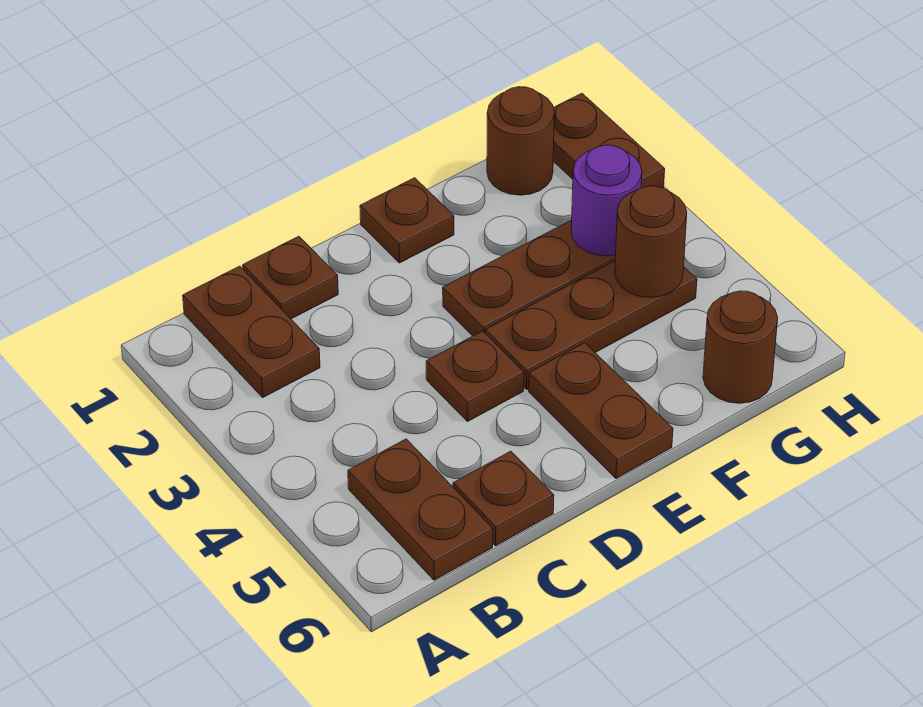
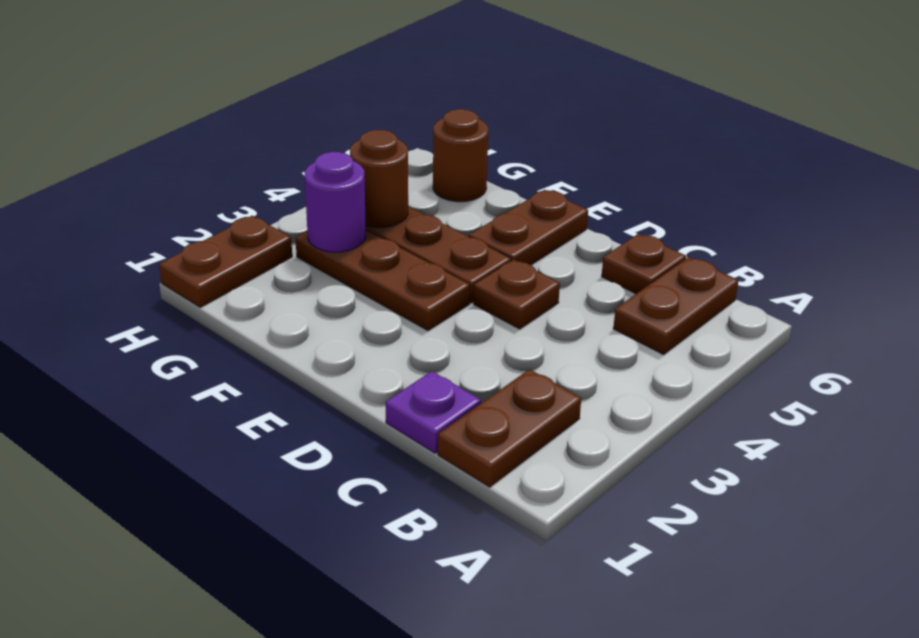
brown plate C1 level 1 -> purple plate C1 level 1
brown plate E1 level 1 -> none
brown round brick G1 level 1 -> none

